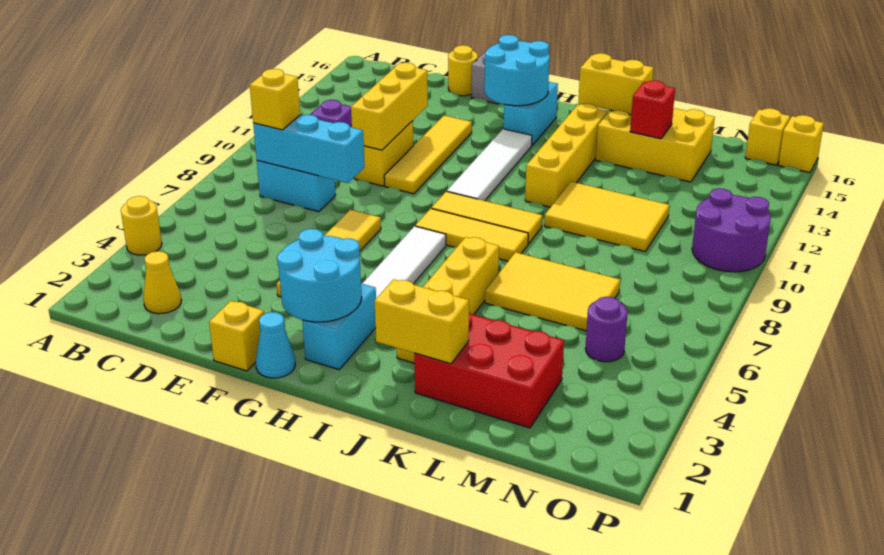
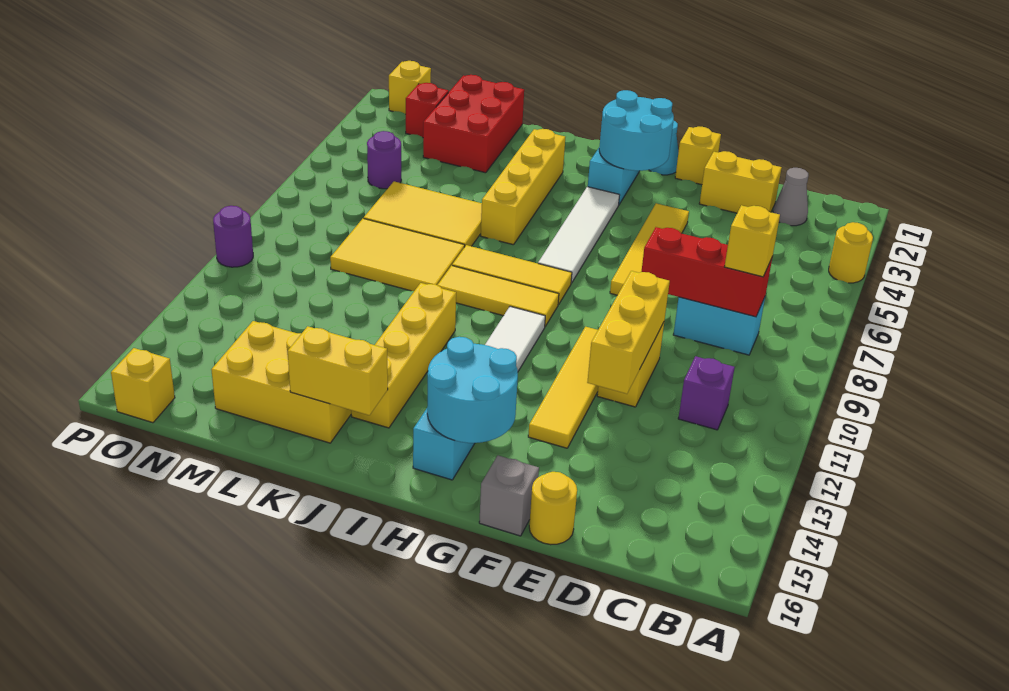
yellow cone C2 level 1 -> grey cone C2 level 1
cyan brick C8:E8 level 2 -> red brick C8:E8 level 2
yellow brick J2:K2 level 2 -> yellow brick D2:E2 level 1
red brick K2:M3 level 1 -> red brick L1:M3 level 1
yellow tile K10:M11 level 1 -> yellow tile K8:M9 level 1
red brick L14 level 2 -> red brick N2 level 1
purple round brick O10:P11 level 1 -> purple round brick P10 level 1
yellow brick P16 level 1 -> yellow brick O1 level 1

